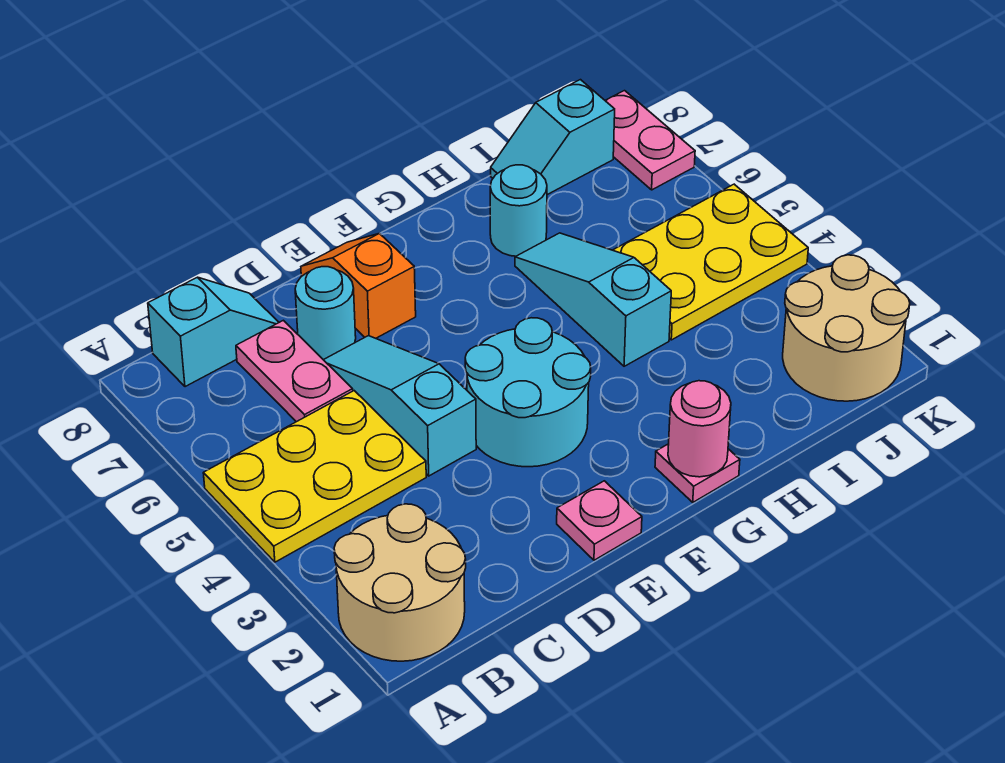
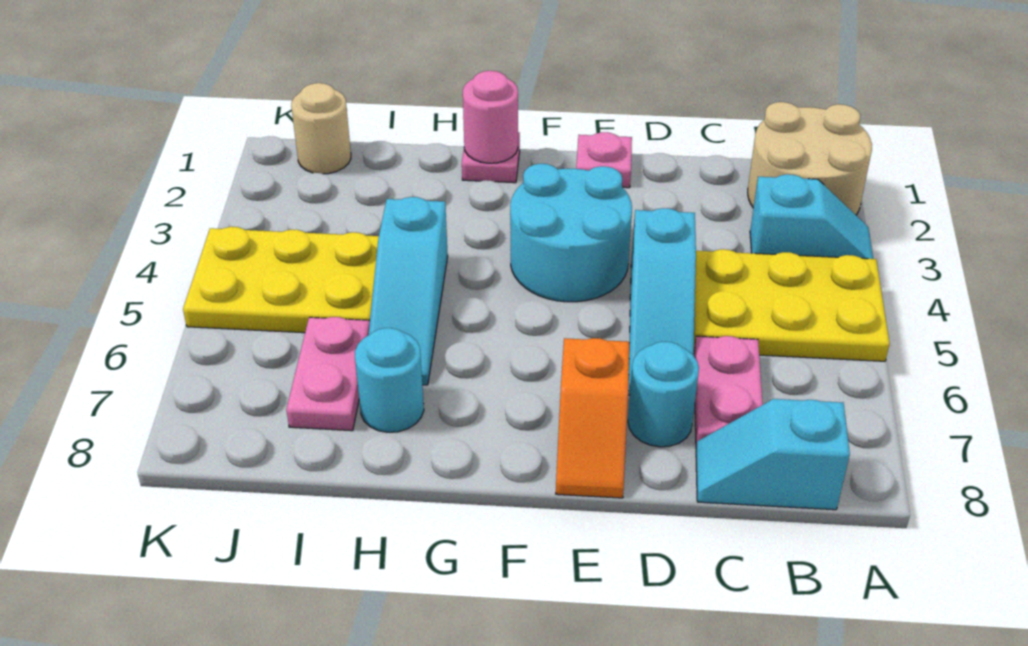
cyan slope I8:J8 level 1 top J -> cyan slope A3:B3 level 1 top B
tan round brick J1:K2 level 1 -> tan round brick J1 level 1
pink plate K7:K8 level 1 -> pink plate I6:I7 level 1

